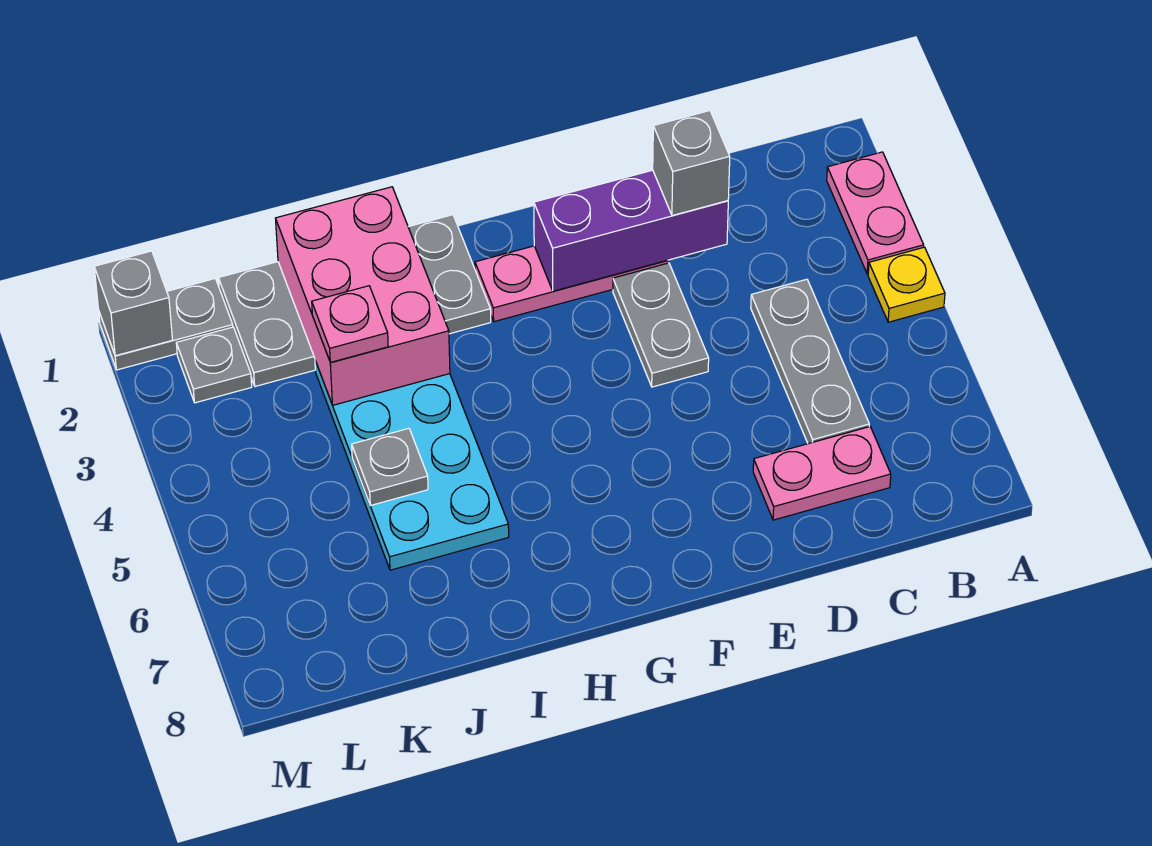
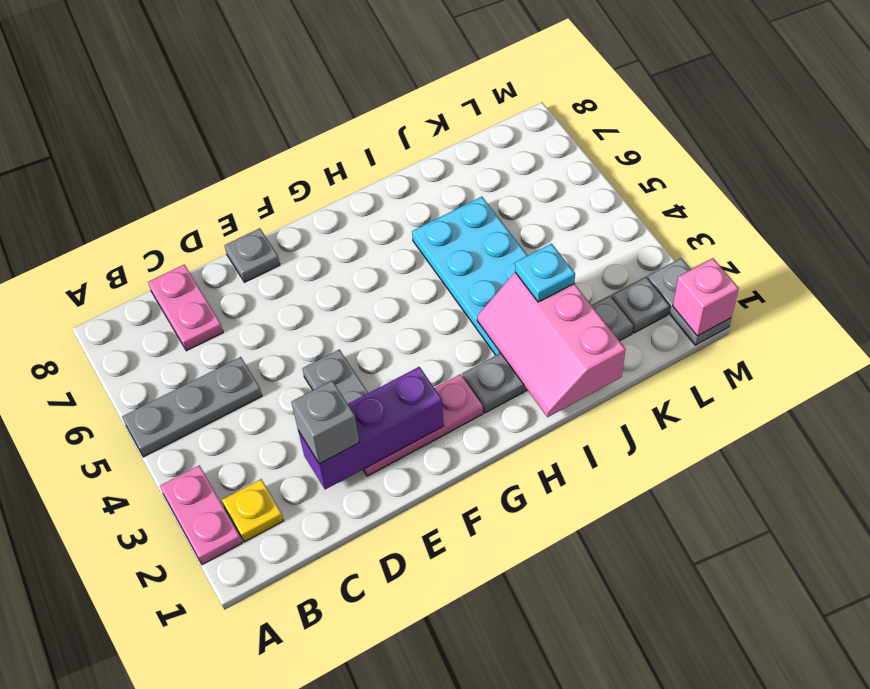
yellow plate A4 level 1 -> yellow plate B2 level 1
grey plate C4:C6 level 1 -> grey plate A5:C5 level 1
pink plate C7:D7 level 1 -> pink plate C7:C8 level 1
grey plate H1:K2 level 1 -> grey plate H2:K2 level 1
pink brick I1:J3 level 2 -> pink slope I1:J3 level 2 top J
pink plate J3 level 3 -> cyan plate J3 level 3
grey plate J5 level 2 -> grey plate E8 level 1
grey plate L1:M1 level 1 -> grey plate M1:M2 level 1
grey brick M1 level 2 -> pink brick M1 level 2

